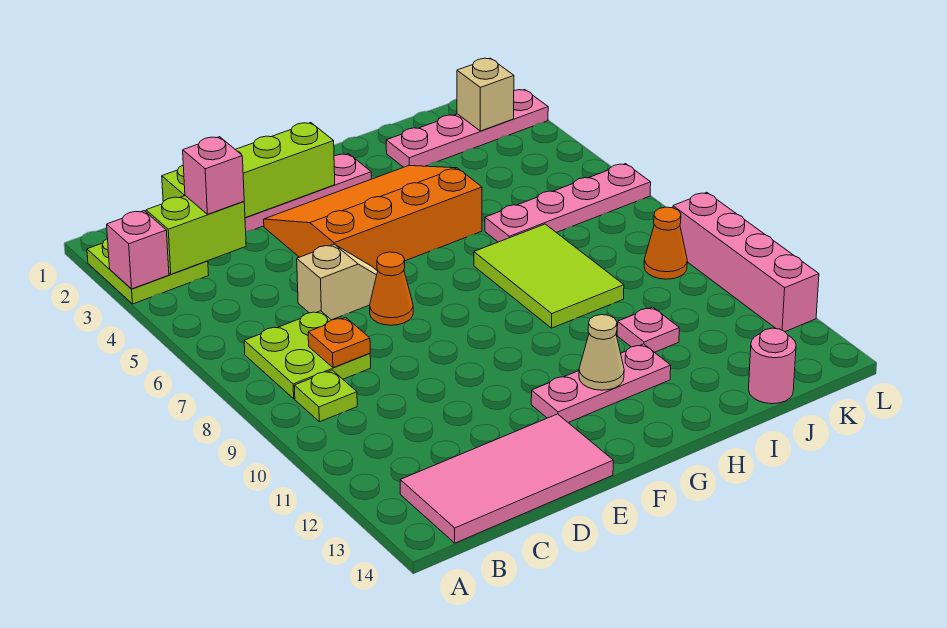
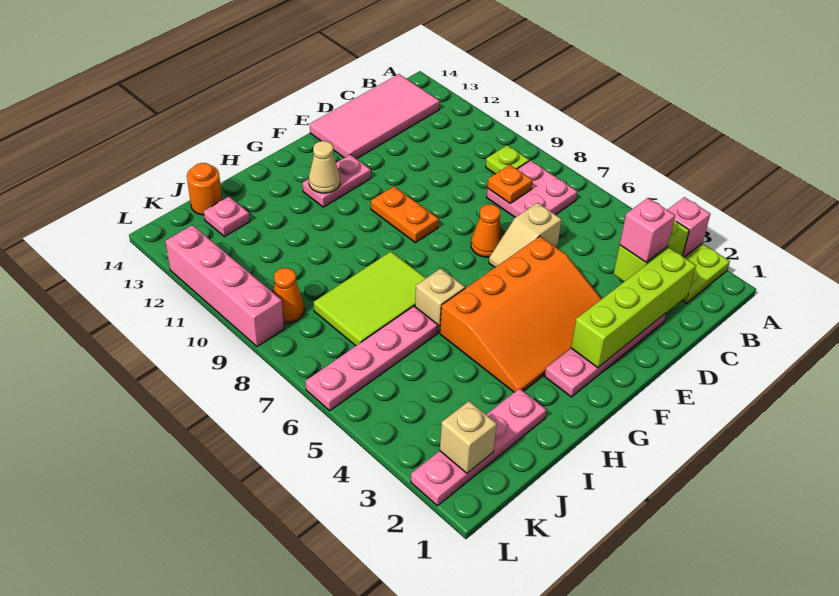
lime plate B7:C8 level 1 -> pink plate B7:C8 level 1
none -> orange plate F9:F10 level 1
pink plate F12:H12 level 1 -> pink plate F12:G12 level 1
none -> tan brick H6 level 1
lime tile H7:I9 level 1 -> lime tile H7:J8 level 1
pink plate I11 level 1 -> pink plate J13 level 1
pink round brick J14 level 1 -> orange round brick J14 level 1

